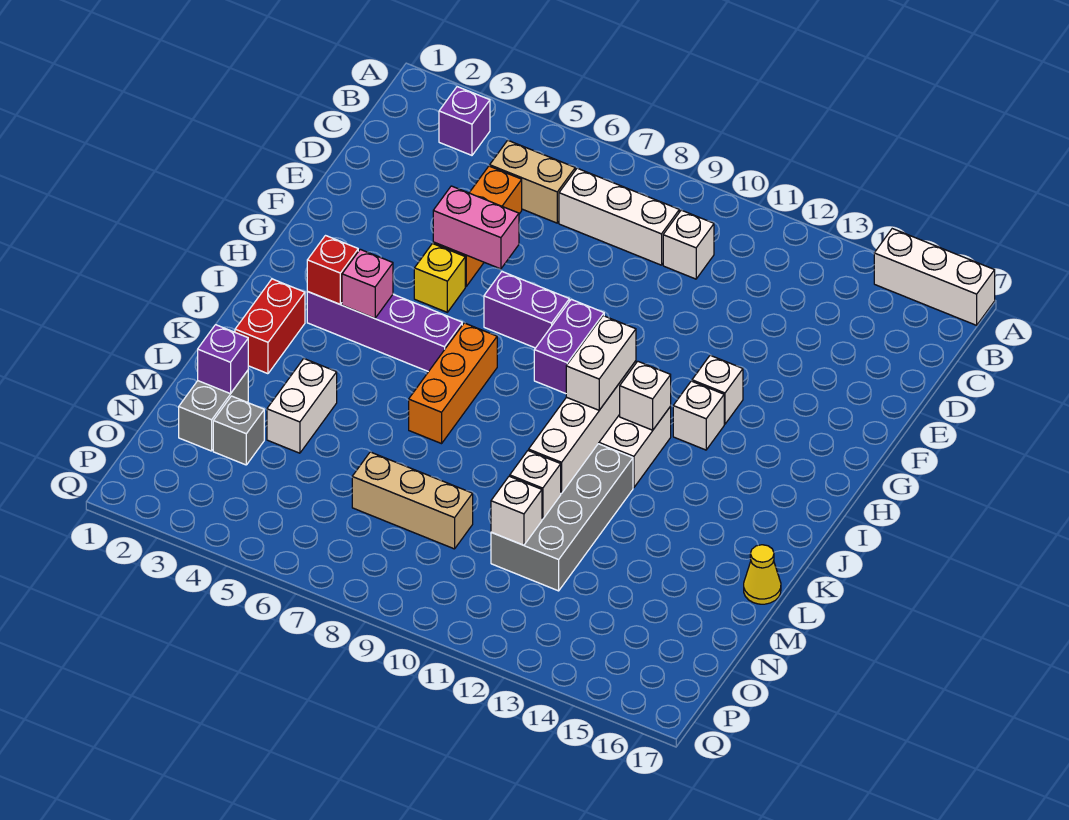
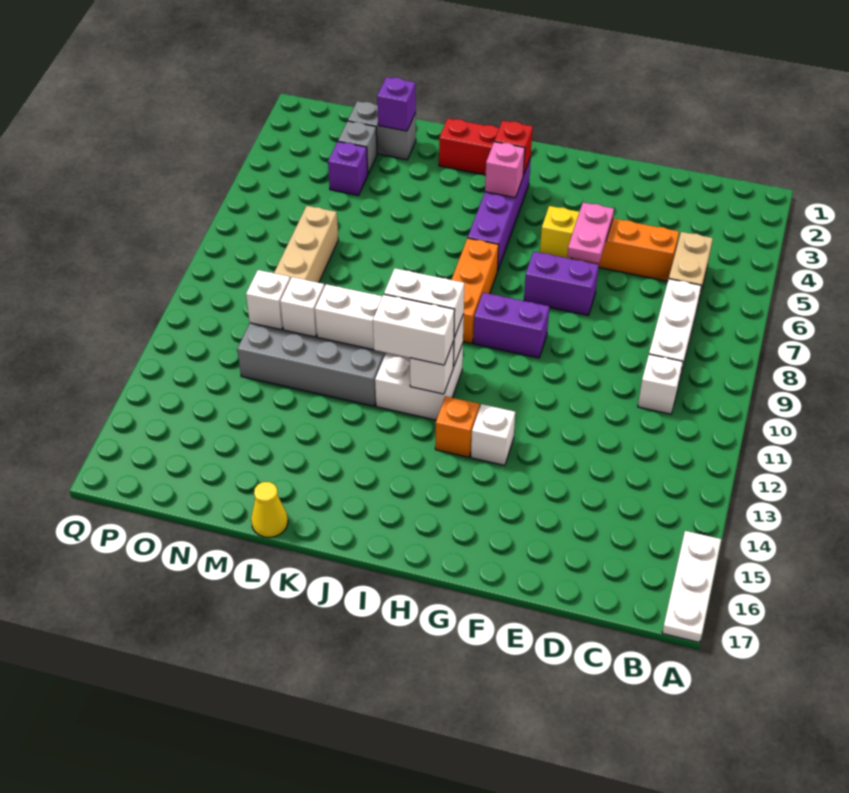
white brick A15:A17 level 1 -> white plate A15:A17 level 1
purple brick B3 level 1 -> purple brick N4 level 1
pink brick F5:F6 level 2 -> pink plate F5:F6 level 2
purple brick G7:G8 level 1 -> purple brick F7:G7 level 1
white brick H13 level 1 -> orange brick H13 level 1
orange brick I7:K7 level 1 -> orange brick I7:I9 level 1
white brick L4:M4 level 1 -> white brick I12:J12 level 3

